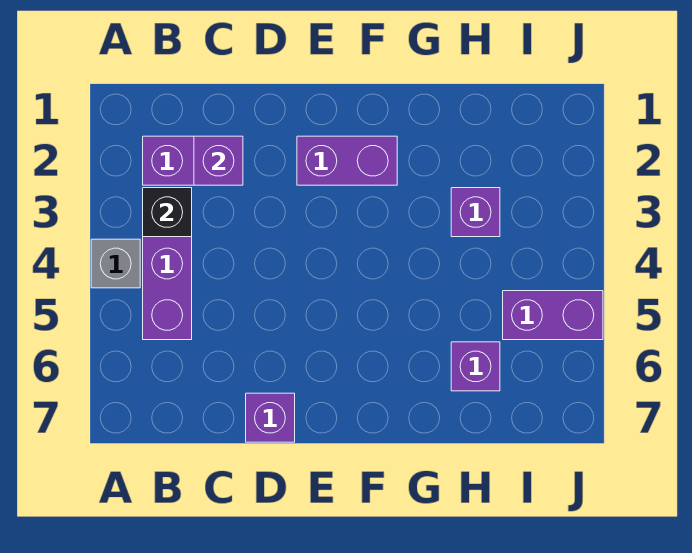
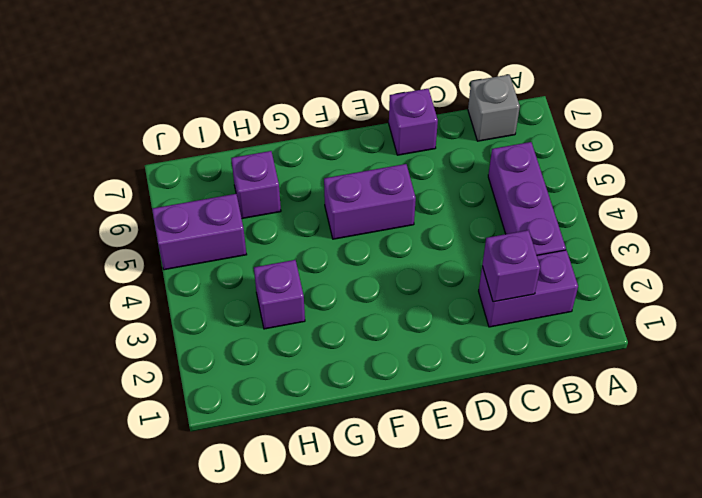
grey brick A4 level 1 -> grey brick B7 level 1
black brick B3 level 2 -> none
purple brick E2:F2 level 1 -> purple brick E5:F5 level 1

